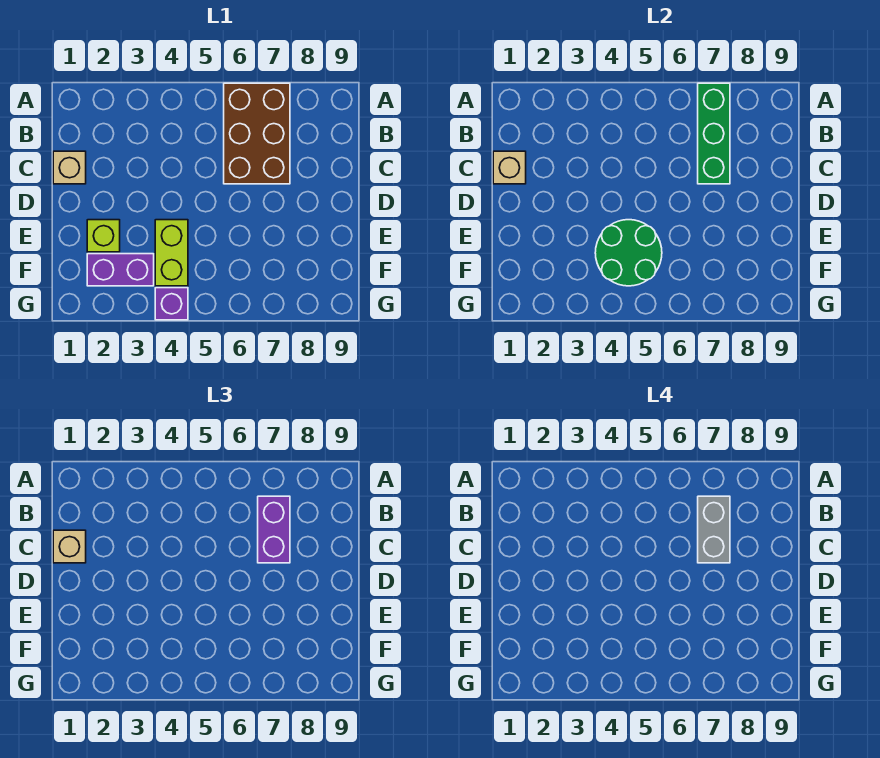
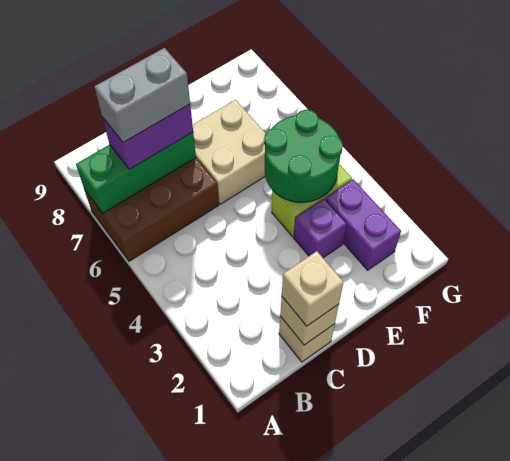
none -> tan brick D6:E7 level 1
lime brick E2 level 1 -> none
purple brick G4 level 1 -> purple brick E3 level 1

